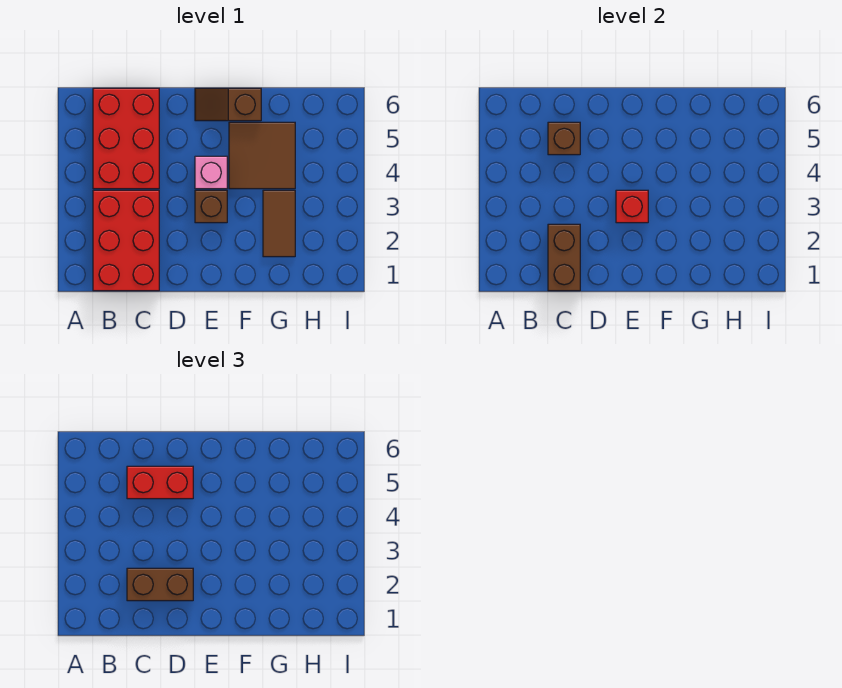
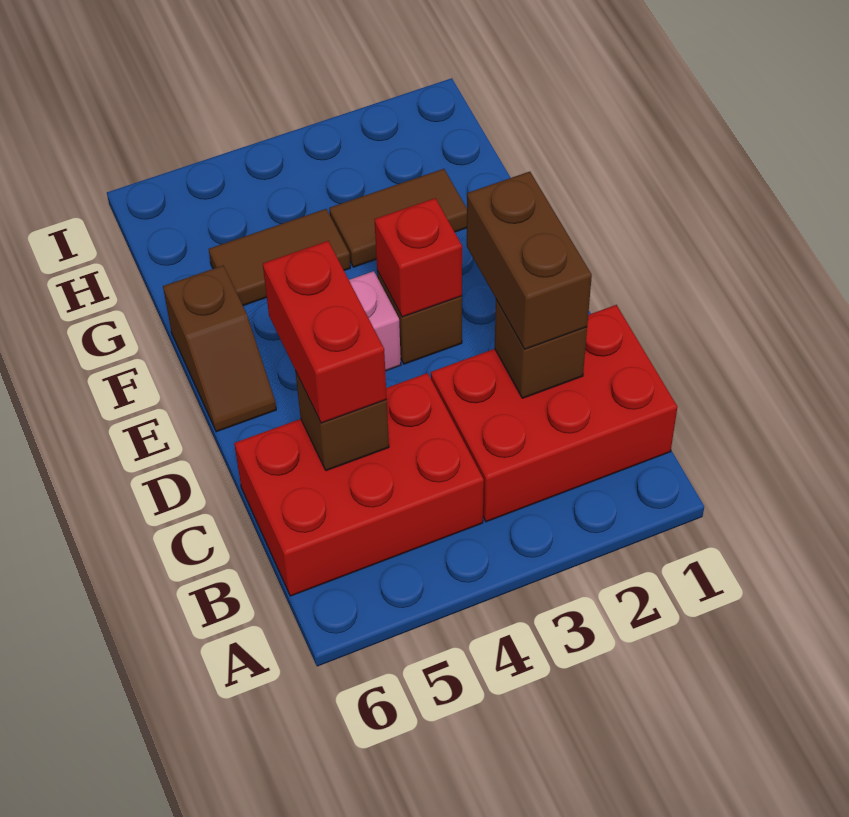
brown brick C1:C2 level 2 -> brown brick C2 level 2
brown tile F4:G5 level 1 -> brown tile G4:G5 level 1

